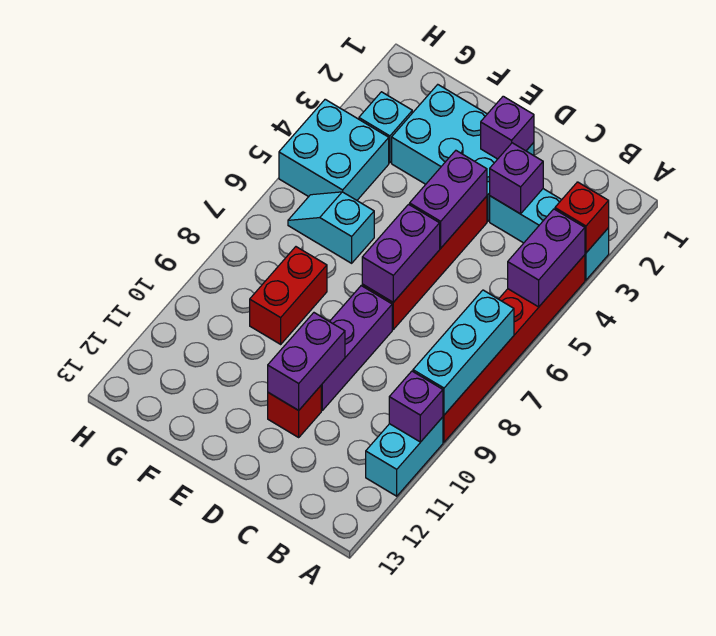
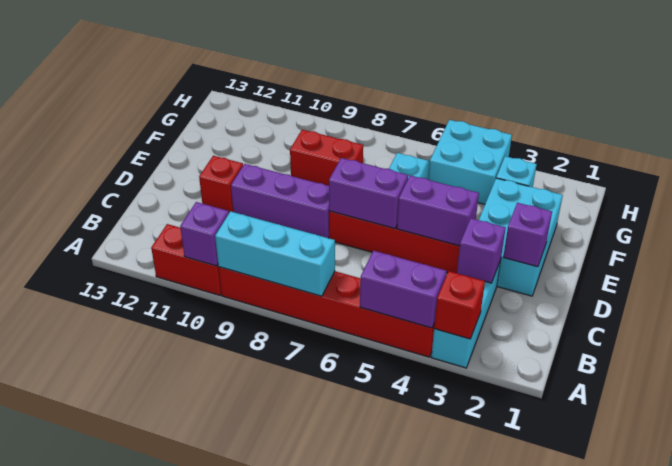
cyan brick A10:A11 level 1 -> red brick A10:A11 level 1
purple brick D10:D11 level 2 -> none

